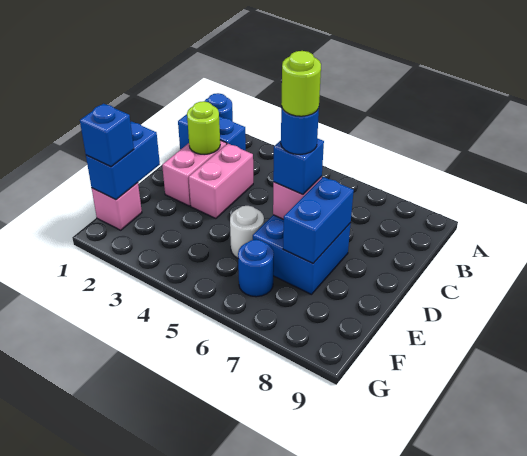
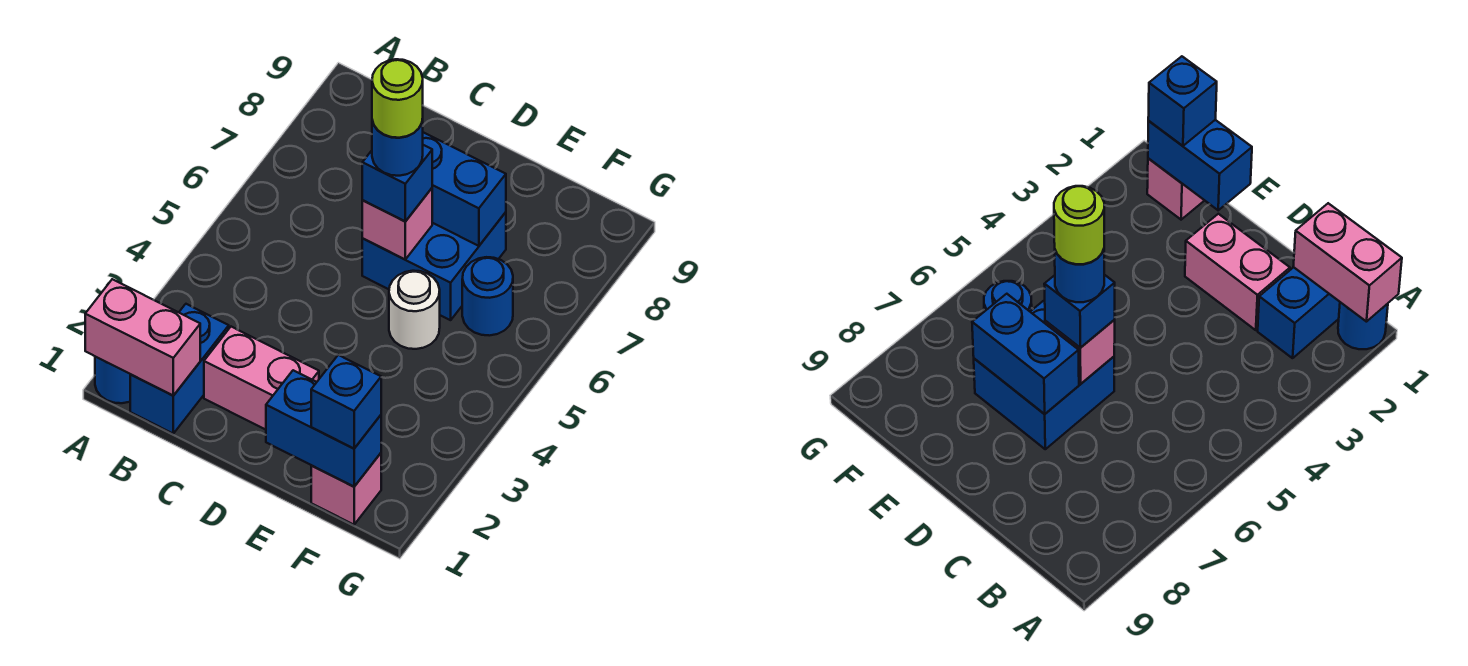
lime round brick C2 level 2 -> none
pink brick C3:D3 level 1 -> pink brick A1:B1 level 2

